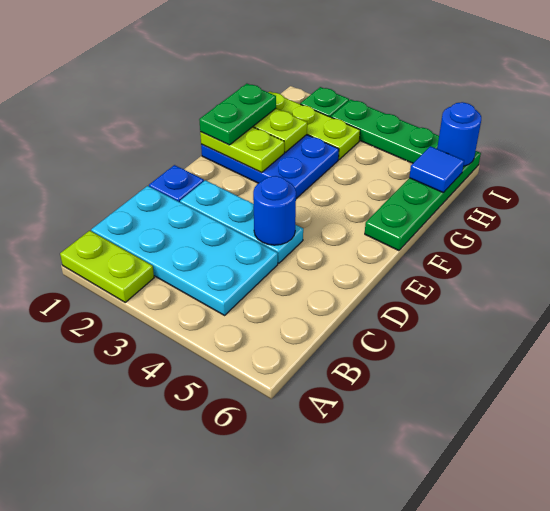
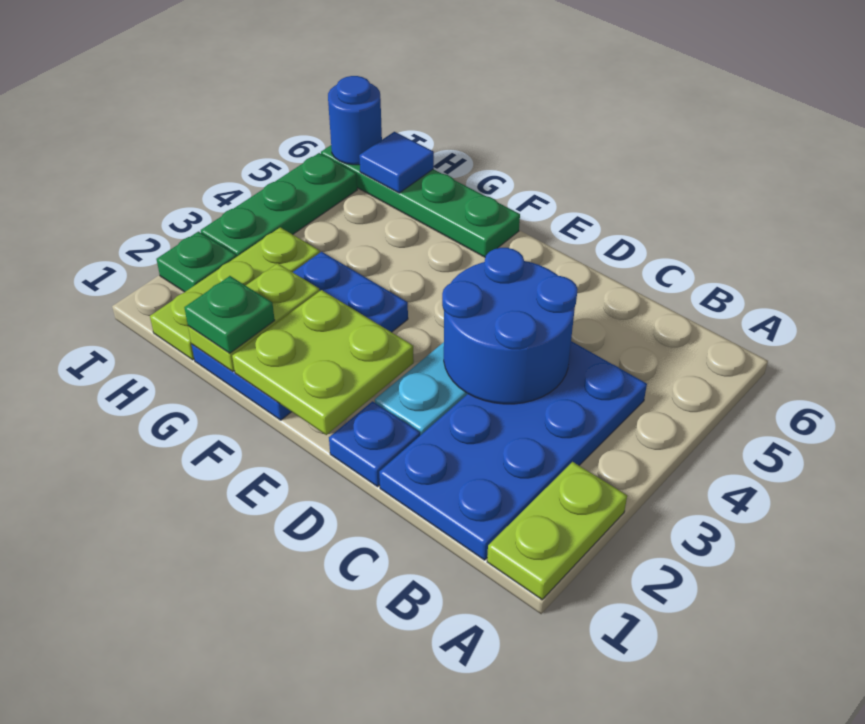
cyan plate B1:C4 level 1 -> blue plate B1:C4 level 1
blue round brick D4 level 2 -> blue round brick C3:D4 level 2
lime plate F1:F2 level 2 -> lime plate E1:F2 level 2
green plate F1:G1 level 3 -> green plate G1 level 3

